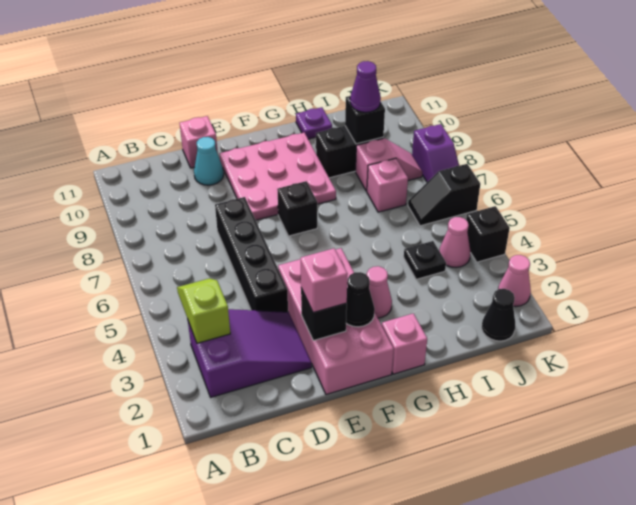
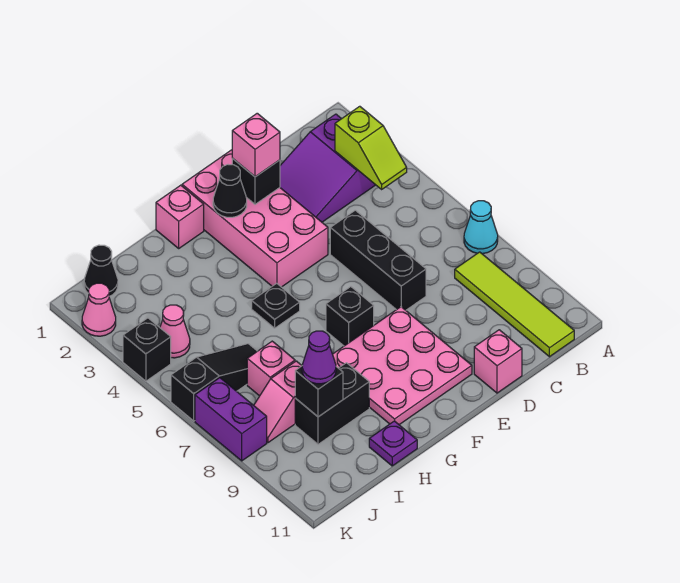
none -> lime tile B8:B11 level 1
black brick D4:D7 level 1 -> black brick D5:D7 level 1
cyan cone D10 level 1 -> cyan cone A7 level 1
pink cone G3 level 1 -> none
black plate I4 level 1 -> black plate G5 level 1
black slope J6:K6 level 1 top K -> black slope I6:K6 level 1 top K
purple slope K7:K8 level 1 top 8 -> purple brick K7:K8 level 1

